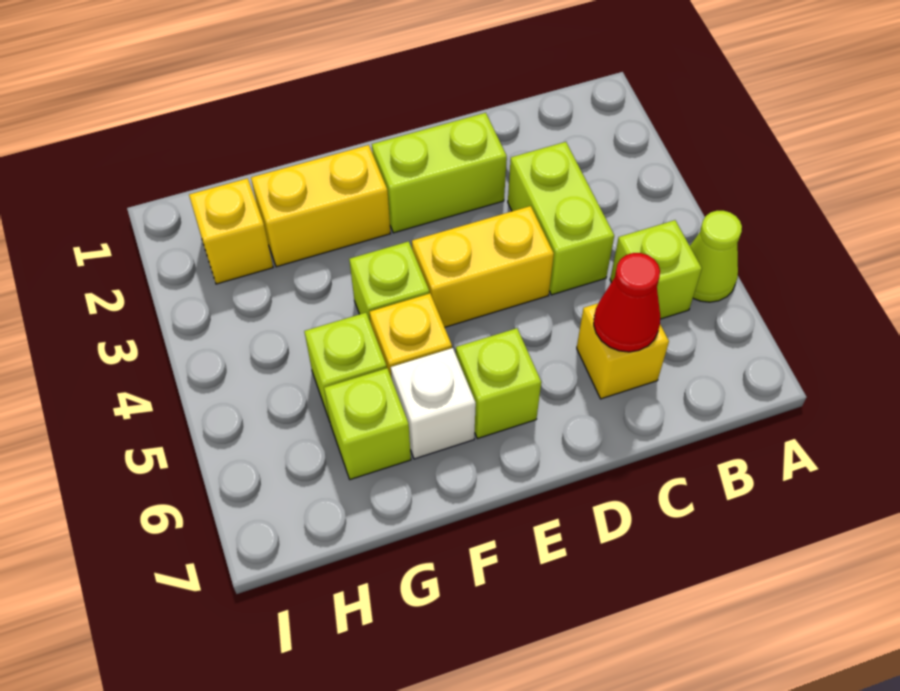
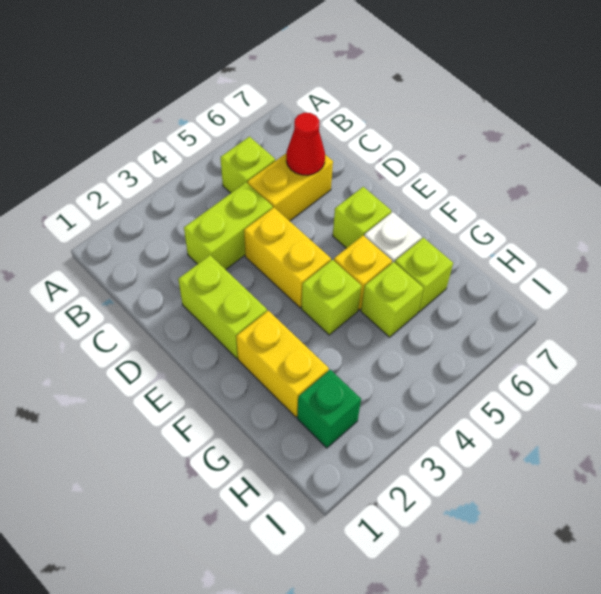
lime cone A5 level 1 -> none
yellow brick C6 level 1 -> yellow brick C5:C6 level 1
yellow brick H2 level 1 -> green brick H2 level 1

